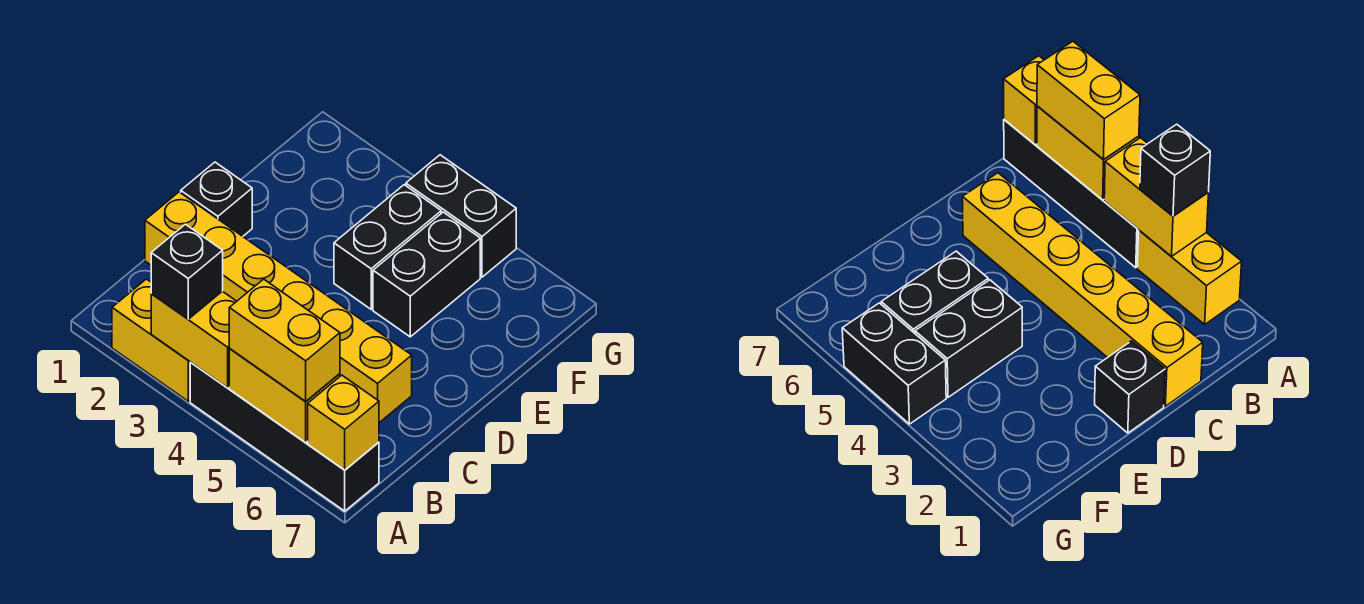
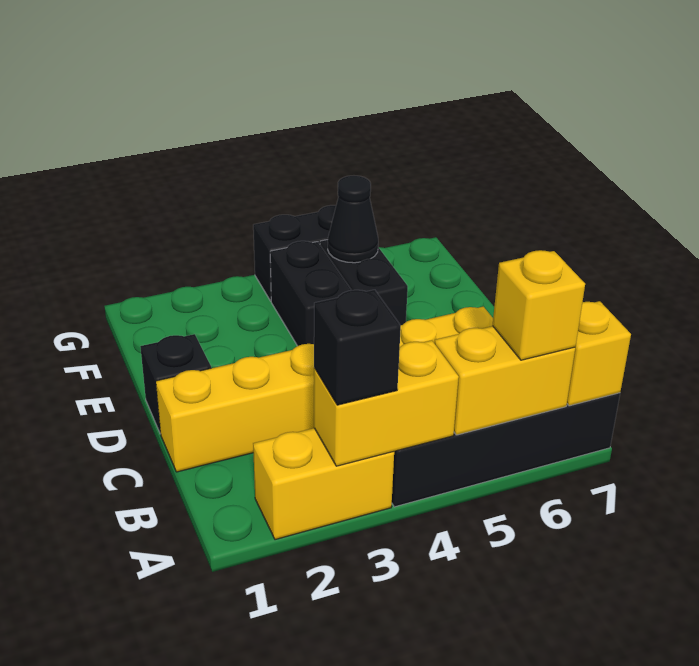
yellow brick A5:A6 level 3 -> yellow brick A6 level 3
none -> black cone F5 level 2

